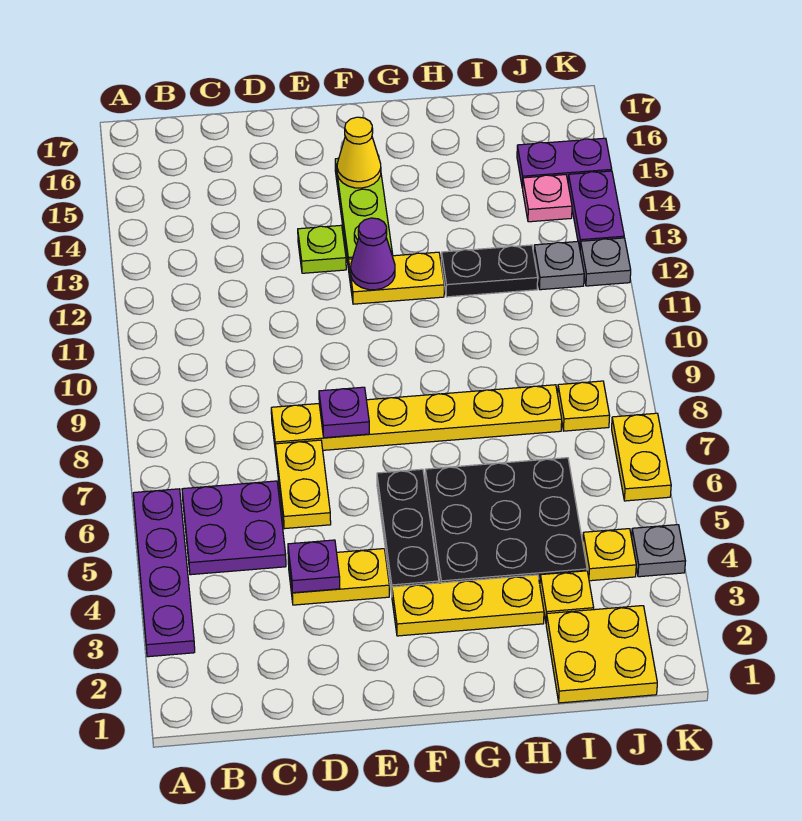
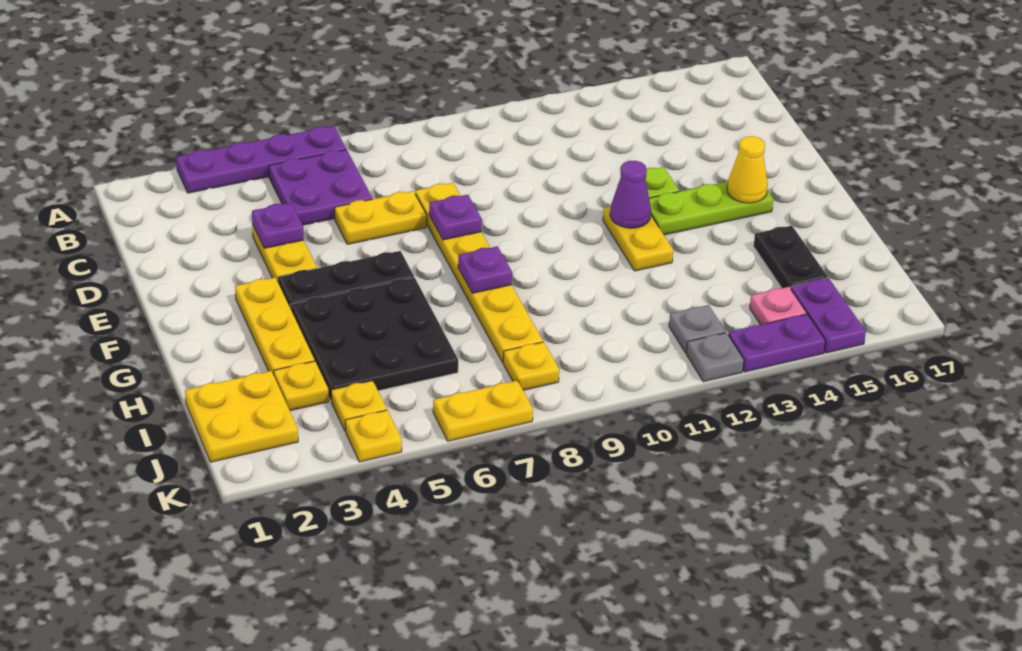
none -> purple plate G8 level 2
black plate H12:I12 level 1 -> black plate H15:I15 level 1
grey plate K4 level 1 -> yellow plate K4 level 1

